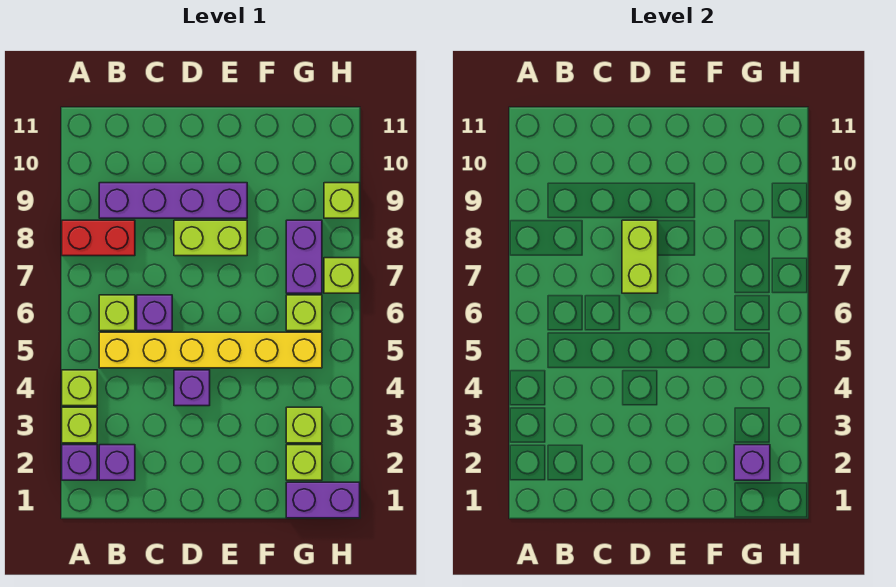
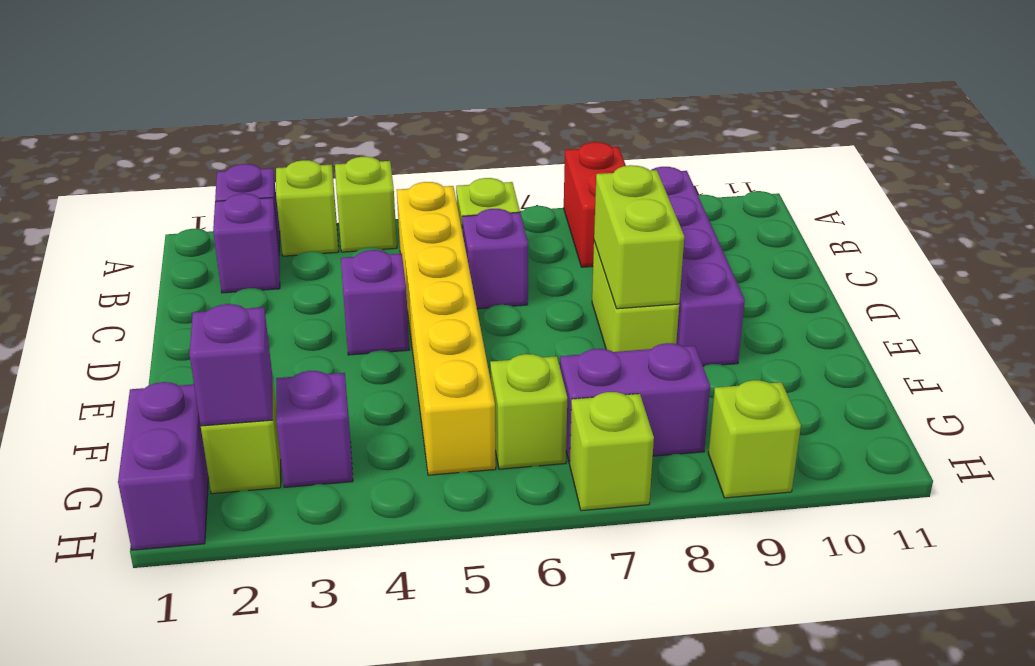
lime brick D7:D8 level 2 -> lime brick D8:E8 level 2
lime brick G3 level 1 -> purple brick G3 level 1

